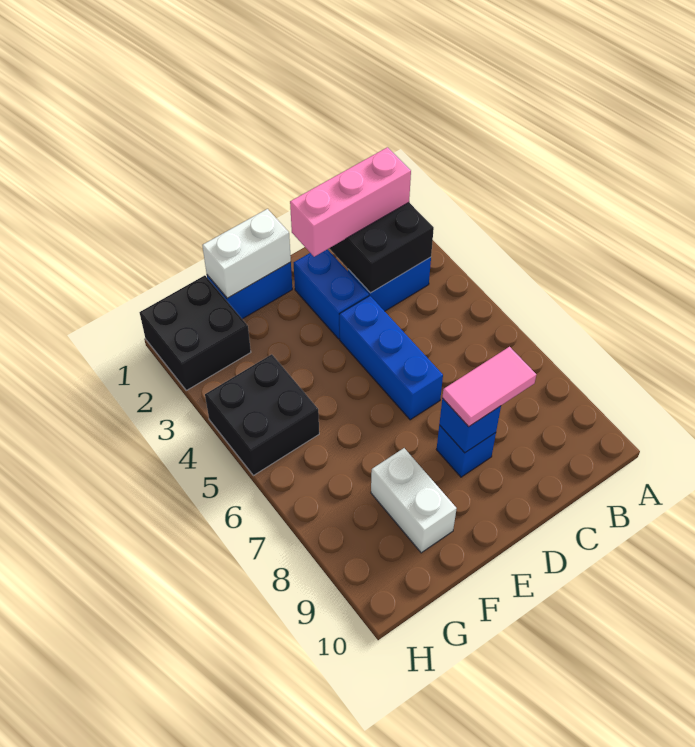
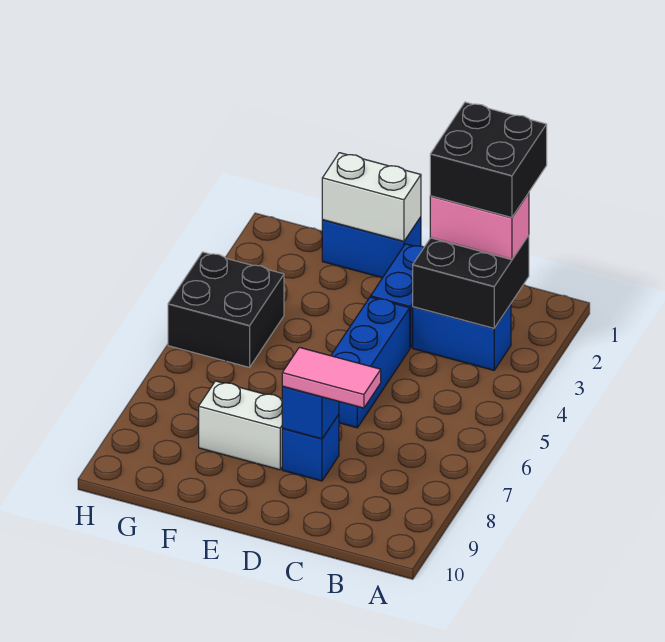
pink brick B2:D2 level 3 -> pink brick B2:C2 level 3
white brick F8:F9 level 1 -> white brick E8:F8 level 1
black brick G1:H2 level 1 -> black brick B1:C2 level 4

